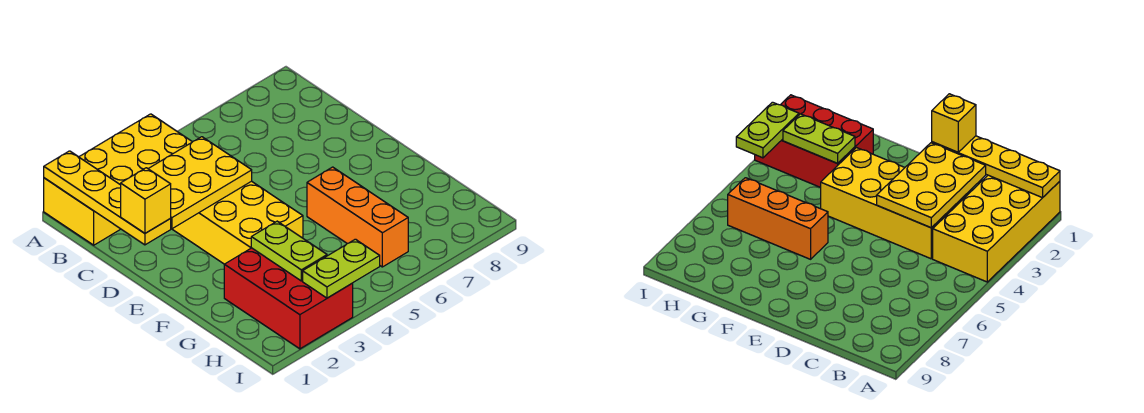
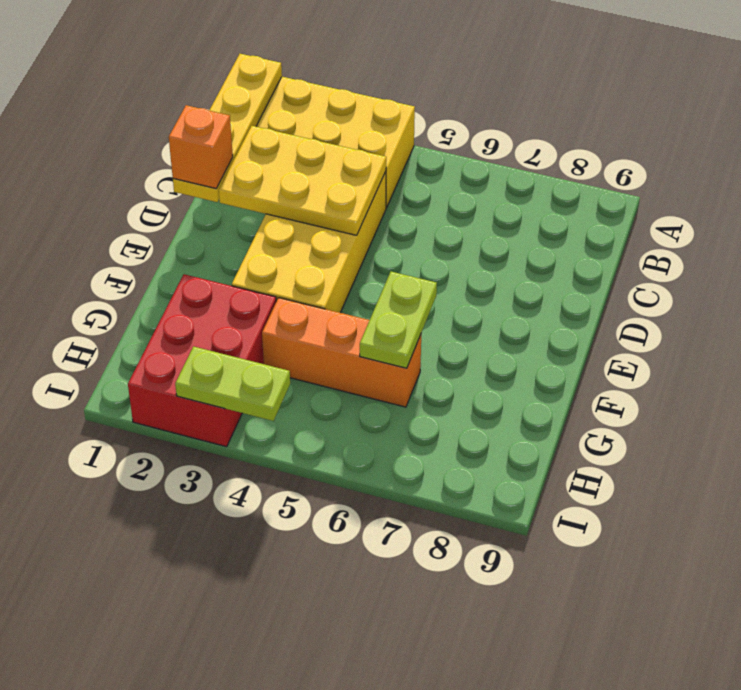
yellow brick D1 level 3 -> orange brick D1 level 3
orange brick F6:H6 level 1 -> orange brick G4:G6 level 1
lime plate G3:H3 level 2 -> lime plate F6:G6 level 2

